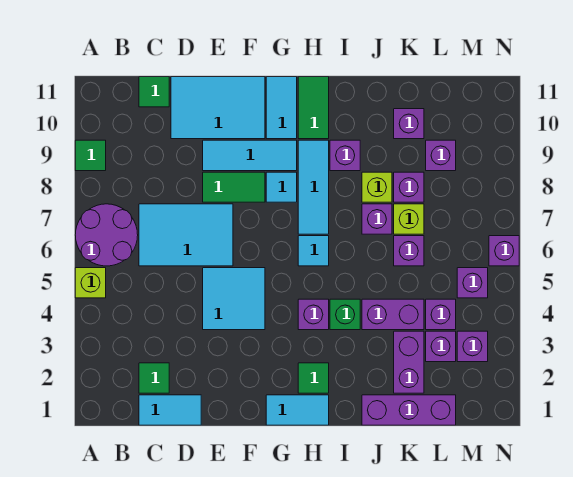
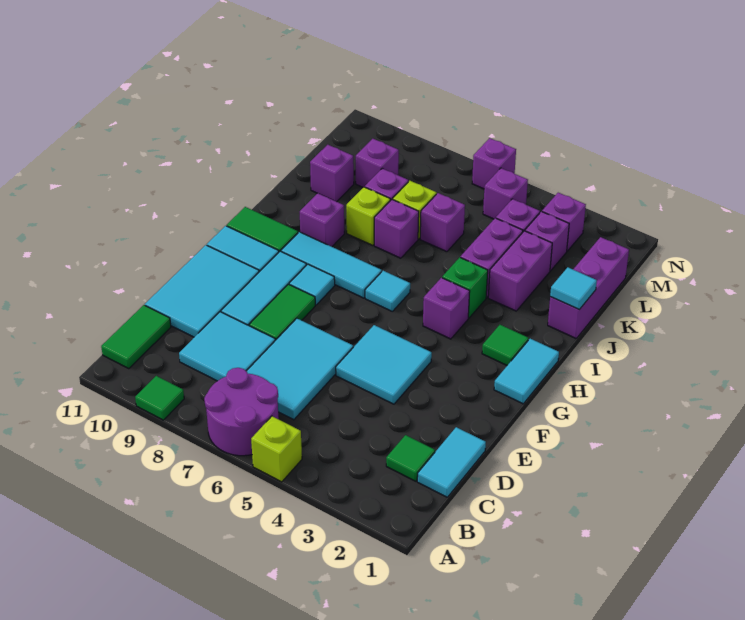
none -> cyan tile C8:D9 level 1
green tile C11 level 1 -> green tile B11:C11 level 1
none -> cyan tile J1 level 2
purple brick K2:K3 level 1 -> purple brick J3:K3 level 1

